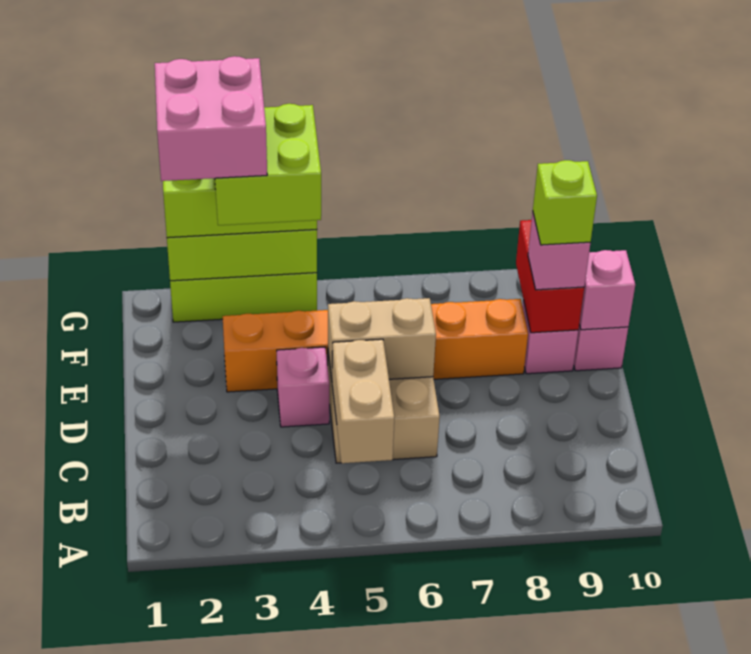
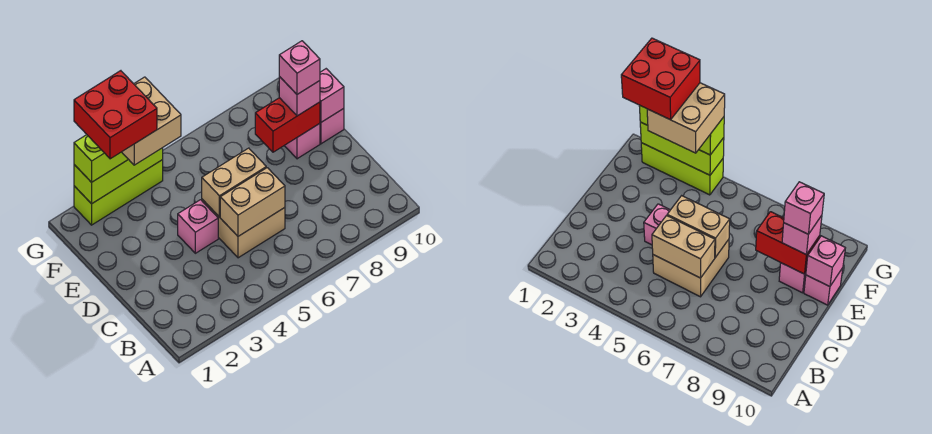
tan brick B5:C5 level 2 -> tan brick C5:C6 level 2
orange brick E3:E8 level 1 -> none
red brick E9:F9 level 2 -> red brick E8:E9 level 2
lime brick E9 level 4 -> pink brick E9 level 4
pink brick F2:G3 level 5 -> red brick F2:G3 level 5
lime brick F3:G4 level 4 -> tan brick F3:G4 level 4

